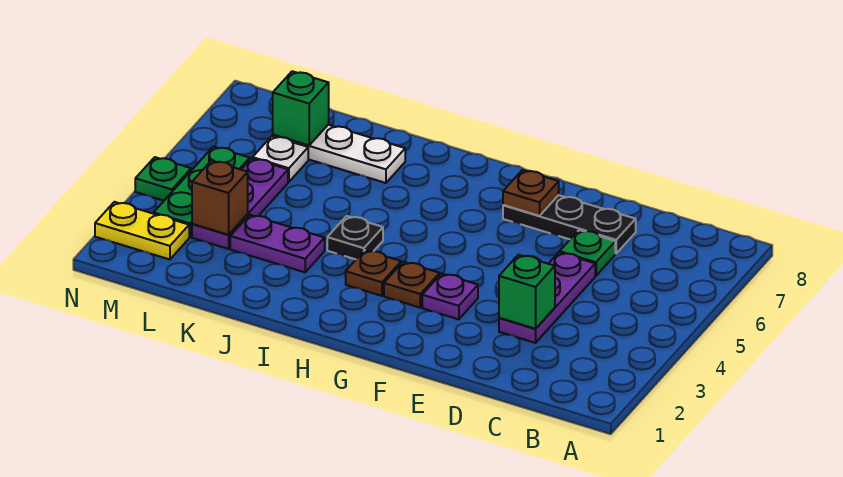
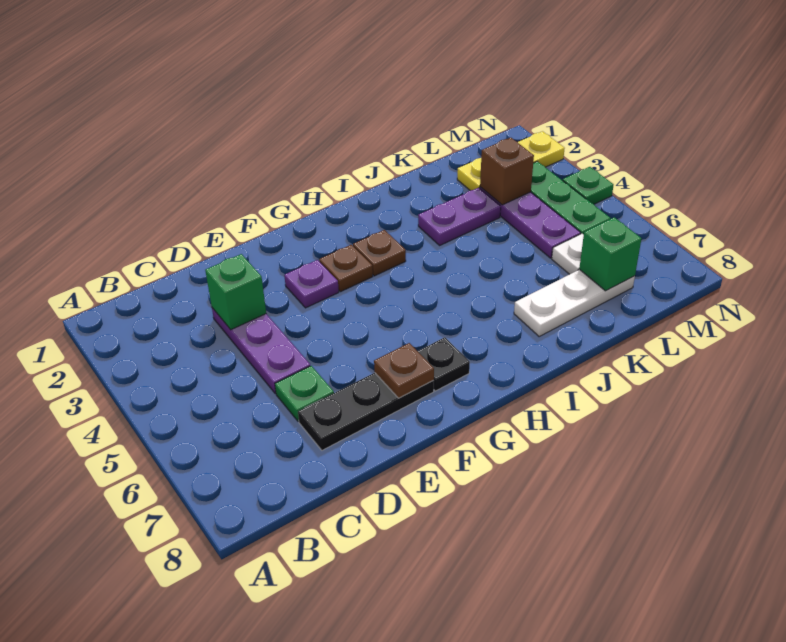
black plate I4 level 1 -> black plate G7 level 1
yellow plate M2:N2 level 1 -> yellow plate L2:N2 level 1

